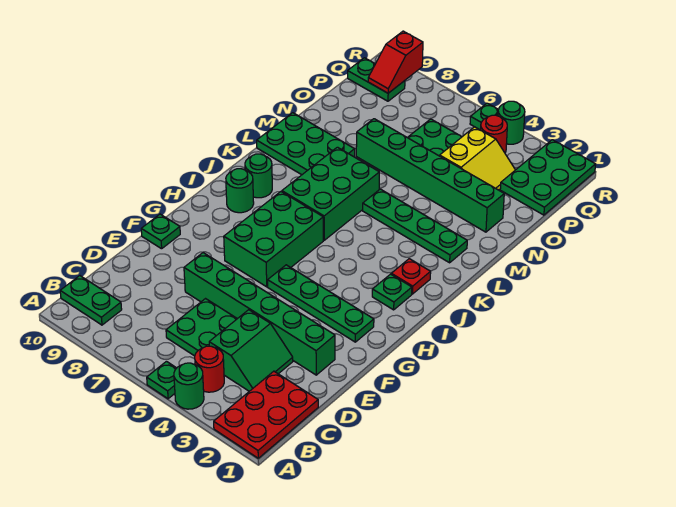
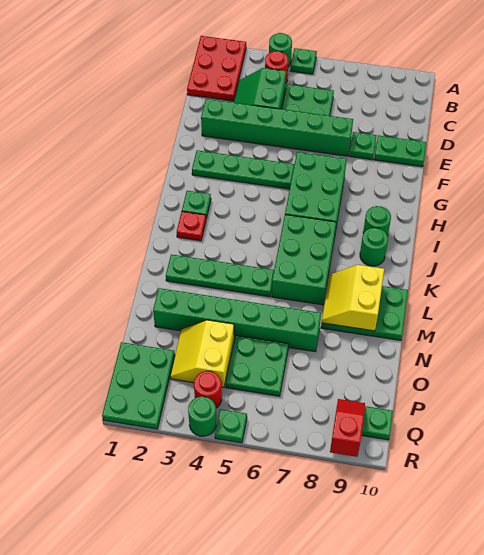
green plate B9:B10 level 1 -> green plate E9:E10 level 1
green plate F10 level 1 -> green plate E8 level 1
none -> yellow slope L8:M9 level 2 top 9

